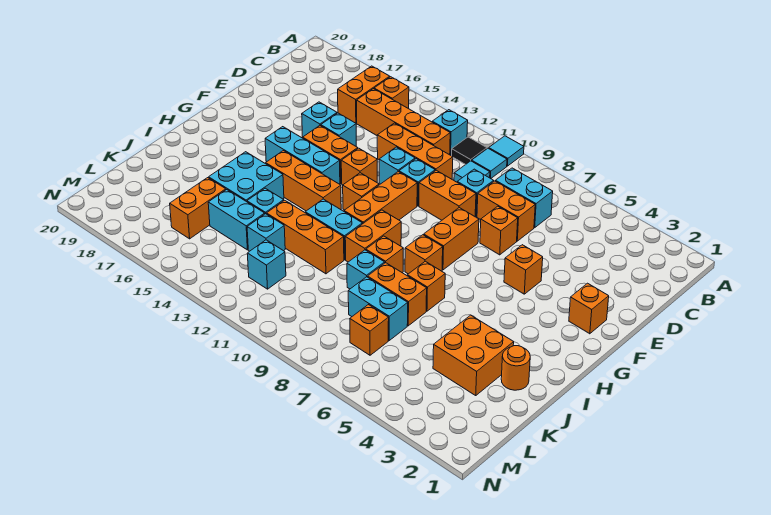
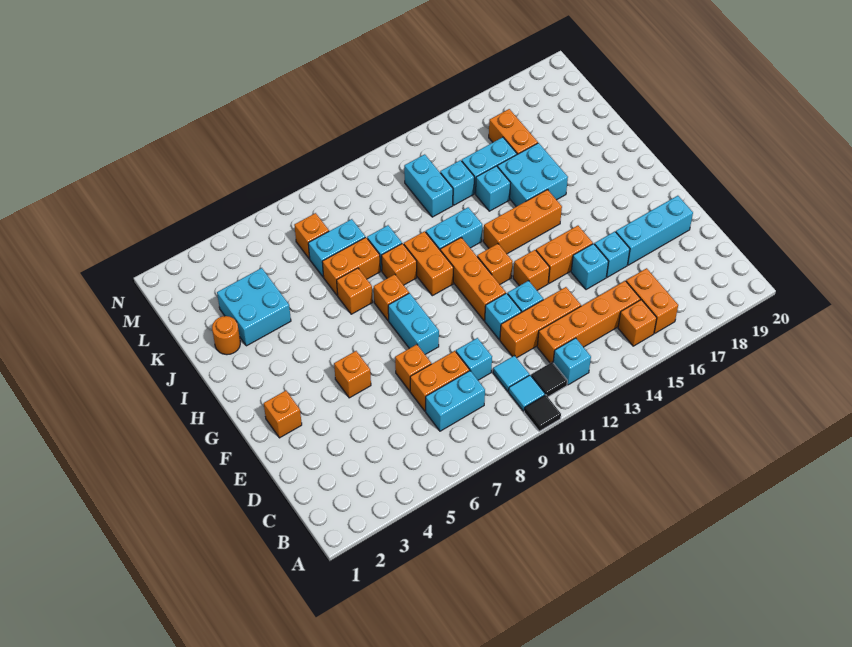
cyan tile A10 level 1 -> black tile A10 level 1
orange brick E9:E10 level 1 -> none
orange brick F8:G8 level 1 -> cyan brick F8:G8 level 1
cyan brick G14:G16 level 1 -> cyan brick E17:E19 level 1
orange brick J3:K4 level 1 -> cyan brick J3:K4 level 1
orange brick J11:J13 level 1 -> none
cyan brick L12 level 1 -> cyan brick K12:L12 level 1

